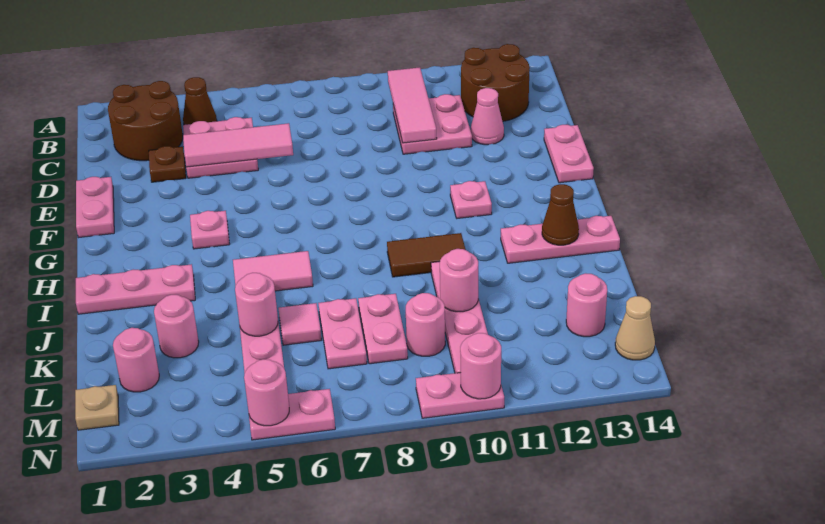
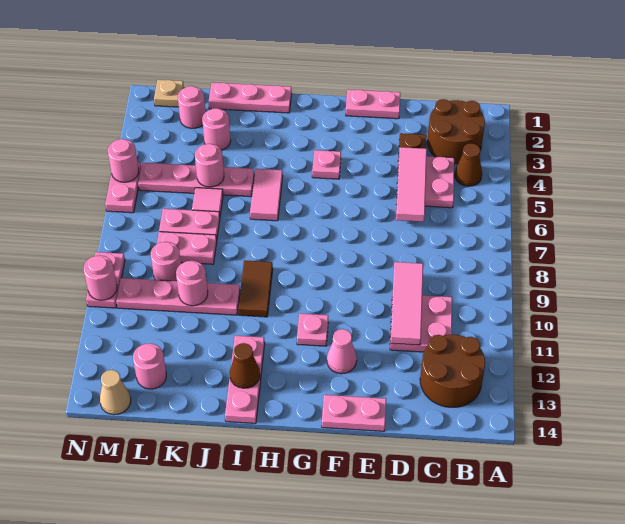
pink tile B10:D10 level 2 -> pink tile D9:D11 level 2
pink cone D12 level 1 -> pink cone F12 level 1
pink plate I1:I3 level 1 -> pink plate I1:K1 level 1

